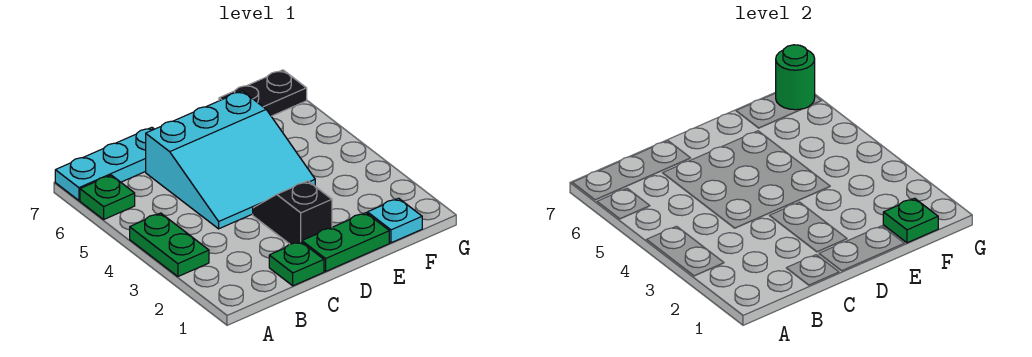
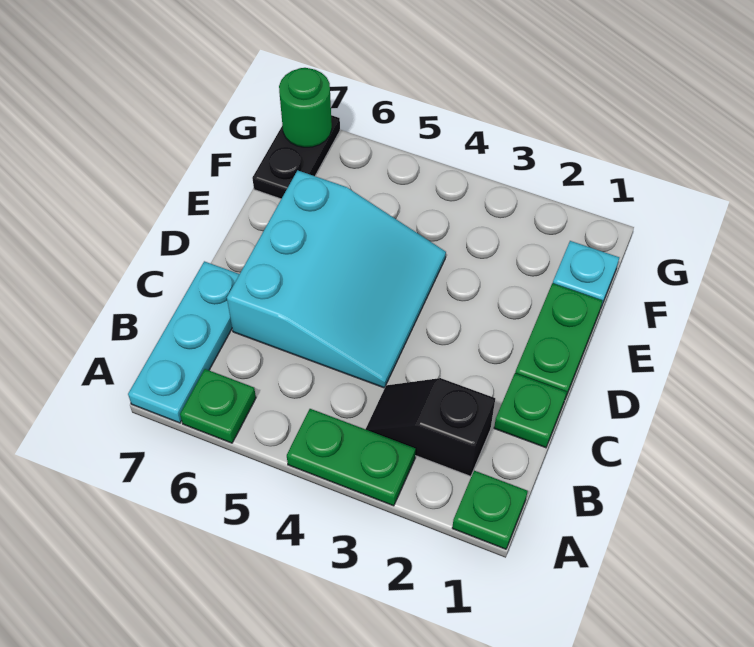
black slope D2:D3 level 1 top 2 -> black slope B2:B3 level 1 top 2
green plate F1 level 2 -> green plate A1 level 1

